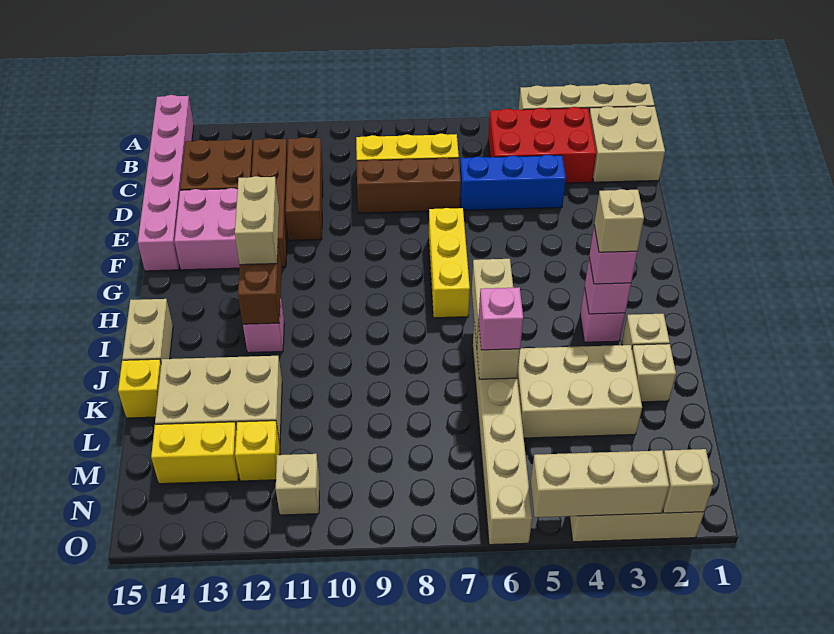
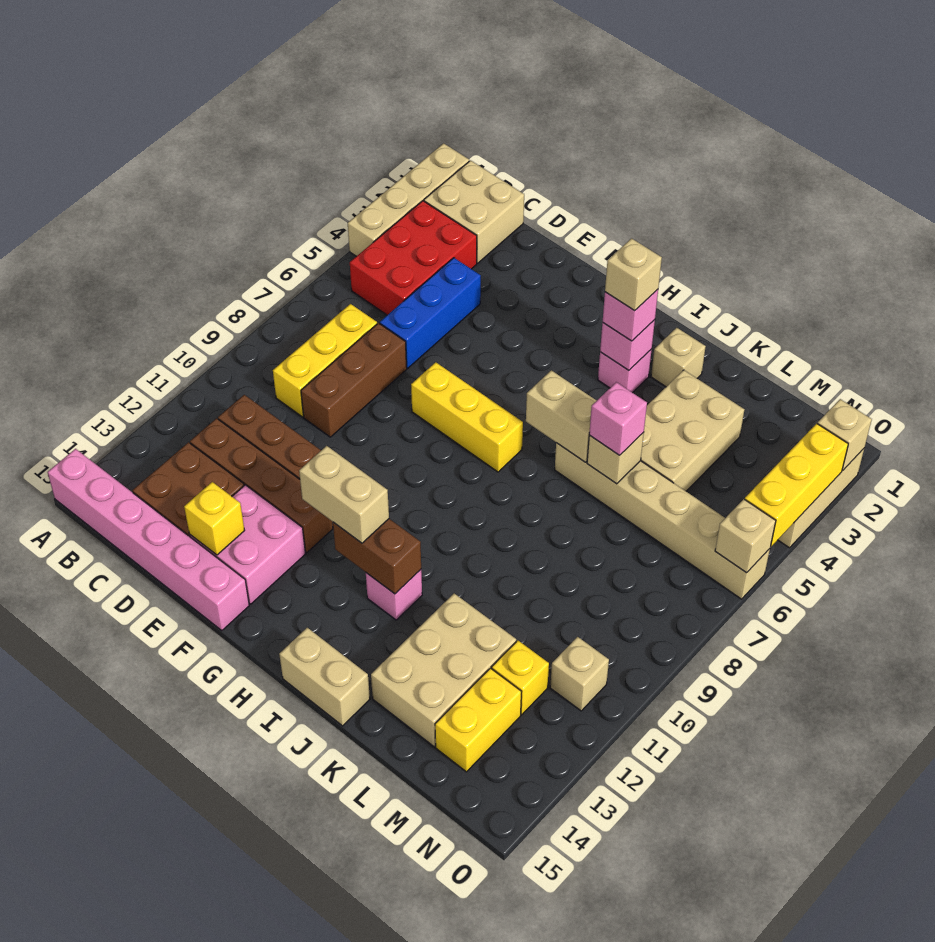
tan brick K2 level 1 -> tan brick O6 level 2
yellow brick K15 level 1 -> yellow brick E14 level 2
tan brick O3:O5 level 2 -> yellow brick O3:O5 level 2

